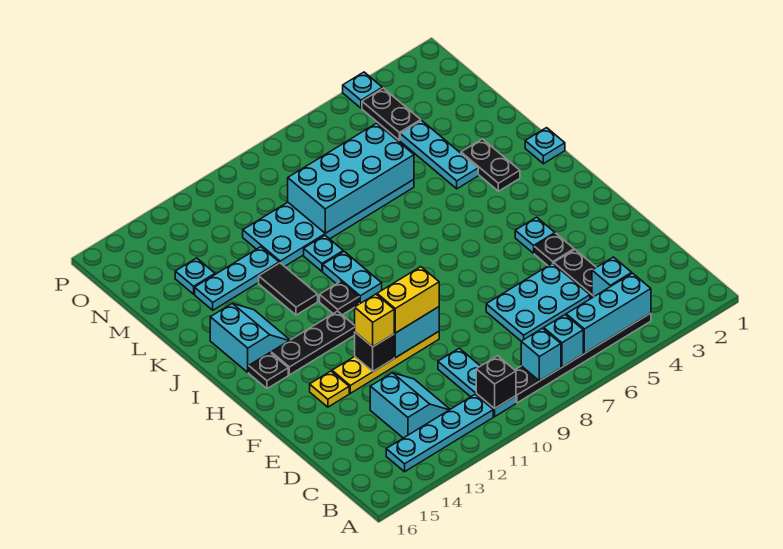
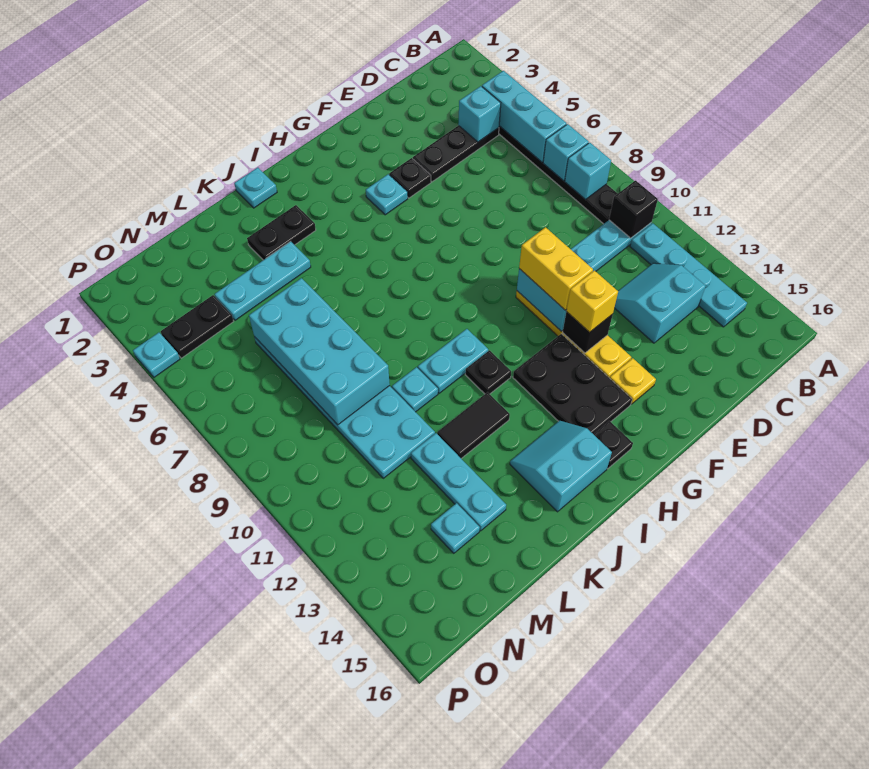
cyan plate D5:E7 level 1 -> none
black plate H12:H14 level 1 -> black plate G12:H14 level 1

